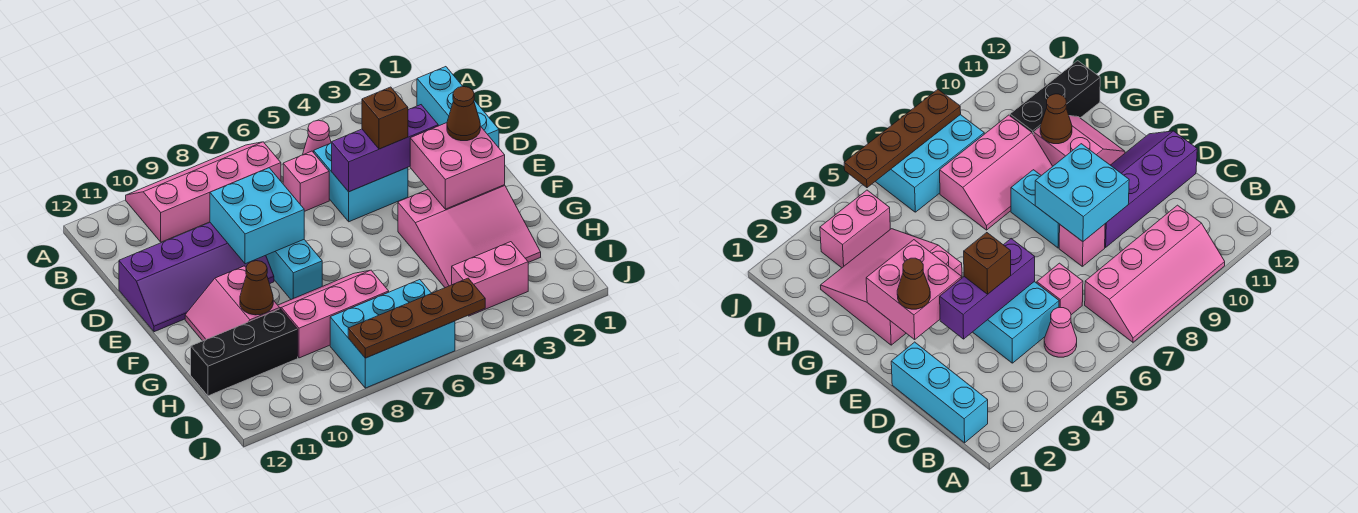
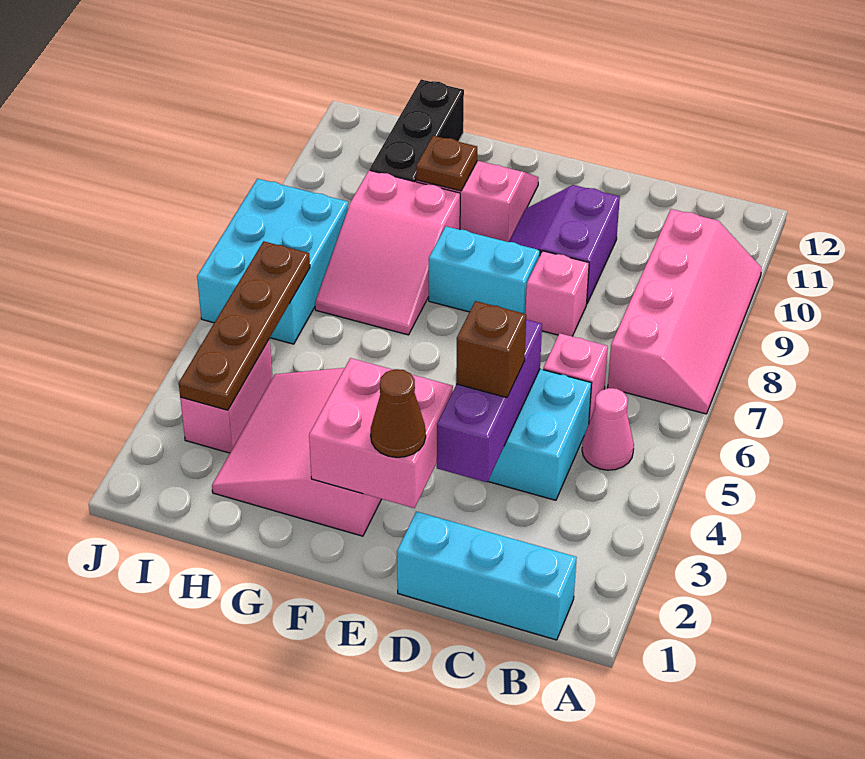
cyan brick D8:E9 level 2 -> none
purple slope D9:E12 level 1 top D -> purple slope D9:E10 level 1 top D
pink slope G7:H9 level 1 top H -> pink slope G7:H9 level 1 top 9
brown cone G10 level 2 -> brown plate G10 level 2
brown plate J5:J8 level 2 -> brown plate I3:I6 level 2

